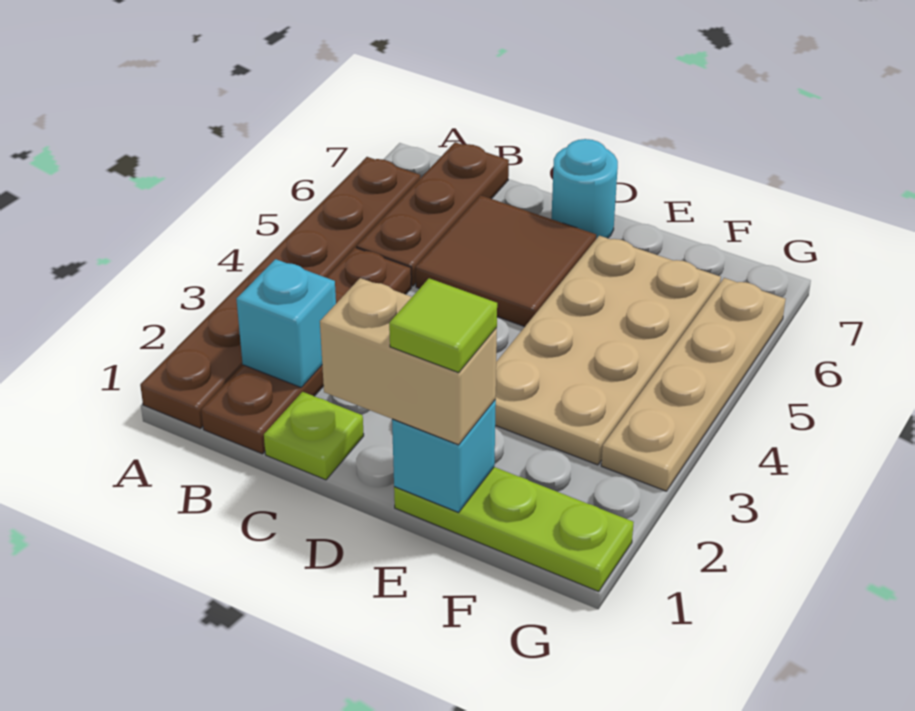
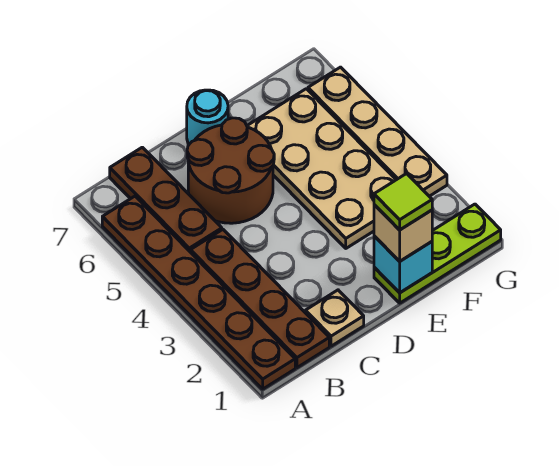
cyan brick B2 level 2 -> none
lime plate C1 level 1 -> tan plate C1 level 1
brown tile C5:D6 level 1 -> brown round brick C5:D6 level 1
tan brick D1:E1 level 3 -> tan brick E1 level 3

